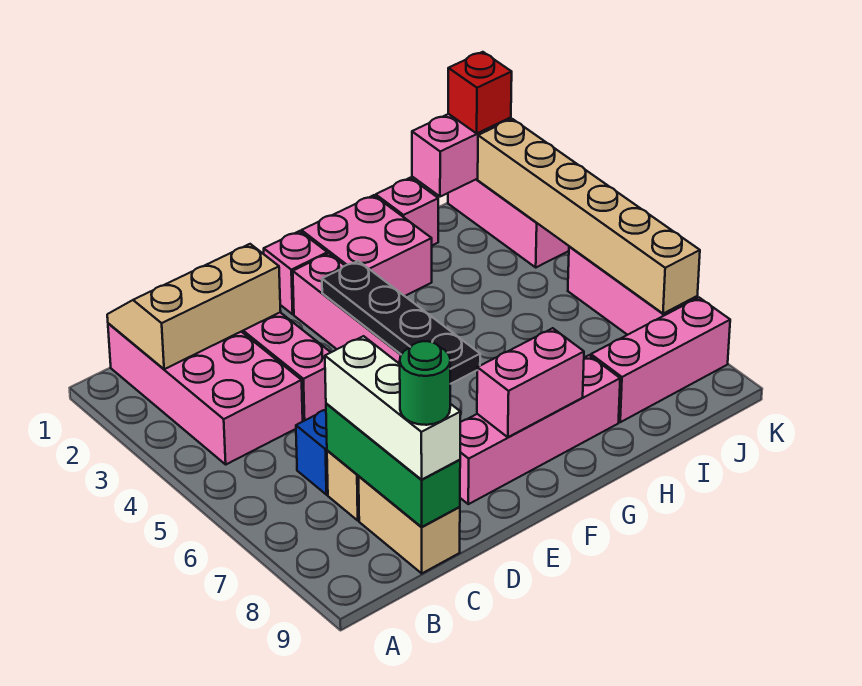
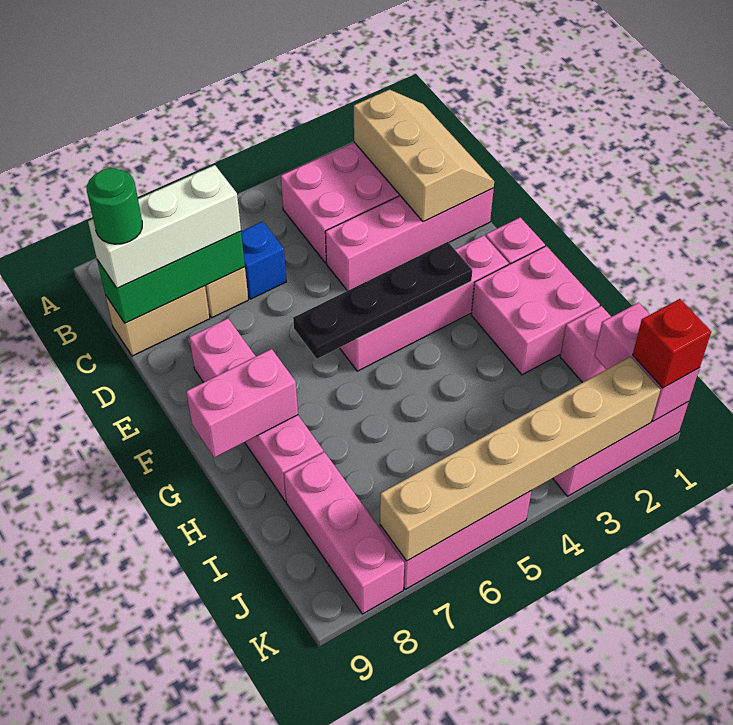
pink brick F8:G8 level 2 -> pink brick G8:G9 level 2

